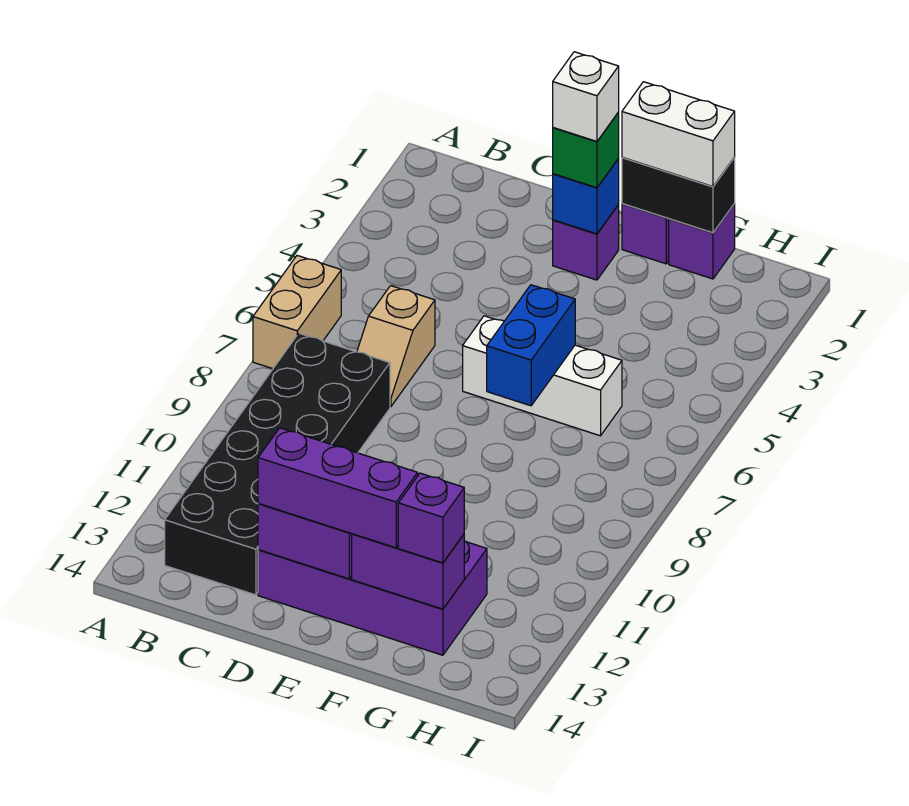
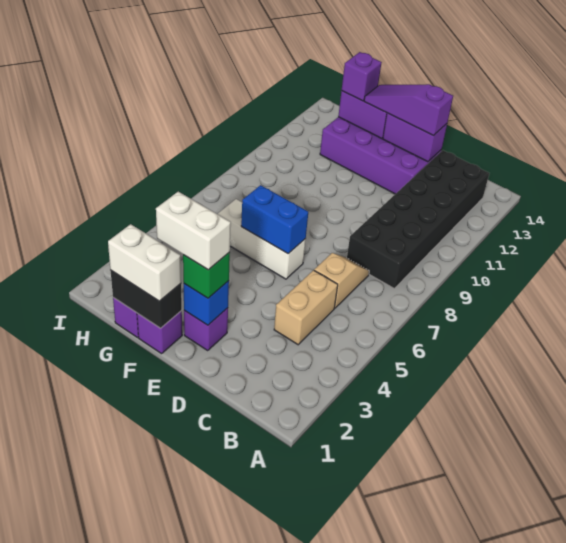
tan brick A6:A7 level 1 -> tan brick C4:C5 level 1
purple brick D13:F13 level 3 -> purple slope D13:F13 level 3 top D
white brick E2 level 4 -> white brick E2:F2 level 4
blue brick F6:F7 level 2 -> blue brick E6:F6 level 2

